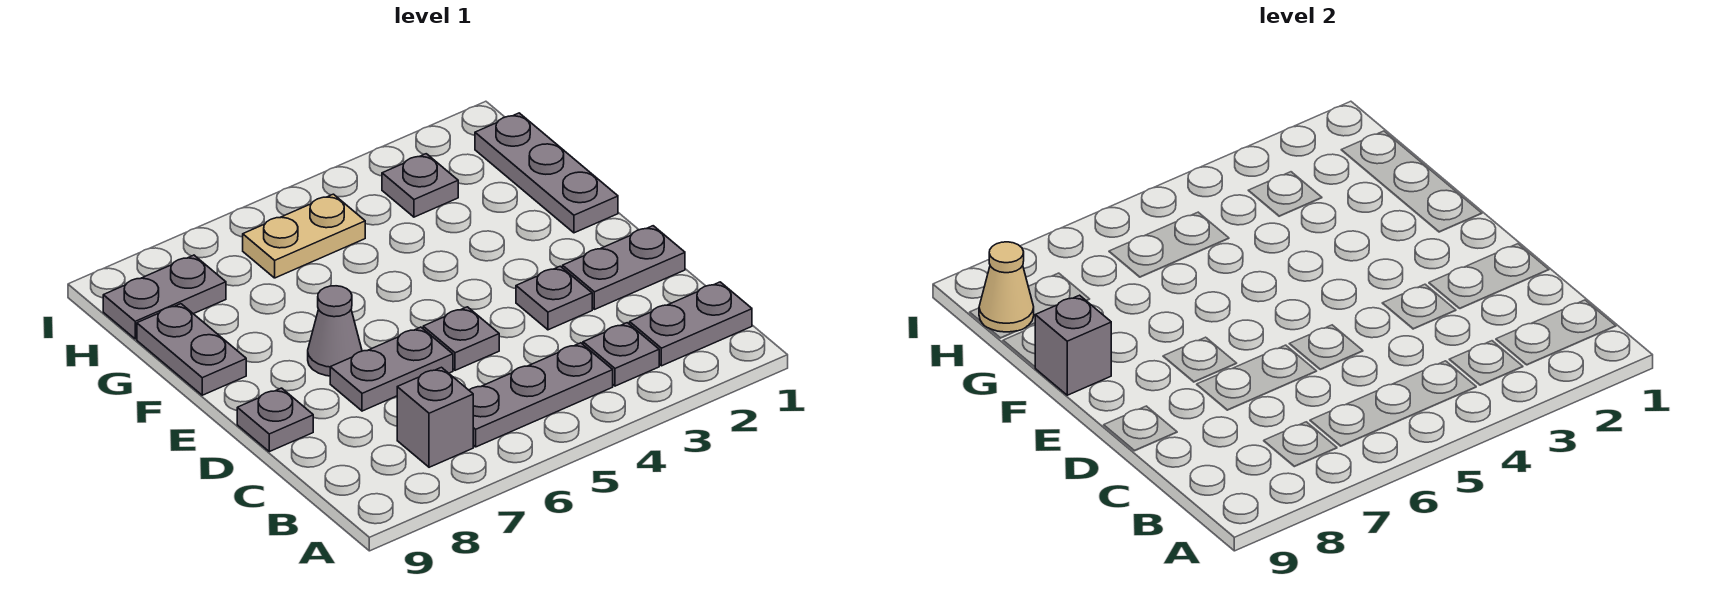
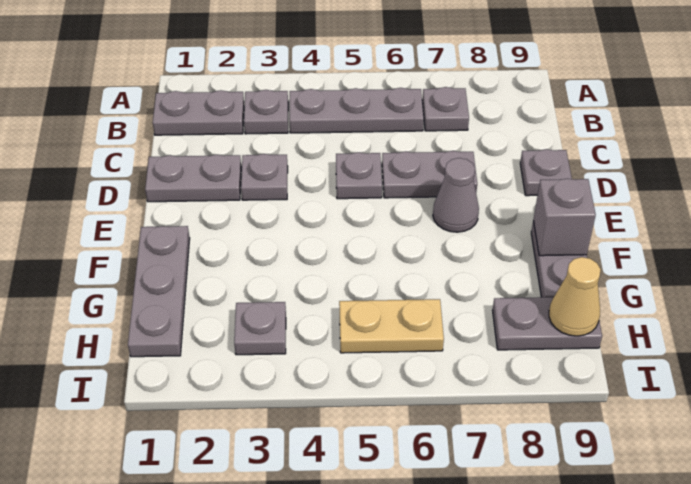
grey brick B7 level 1 -> grey plate B7 level 1

